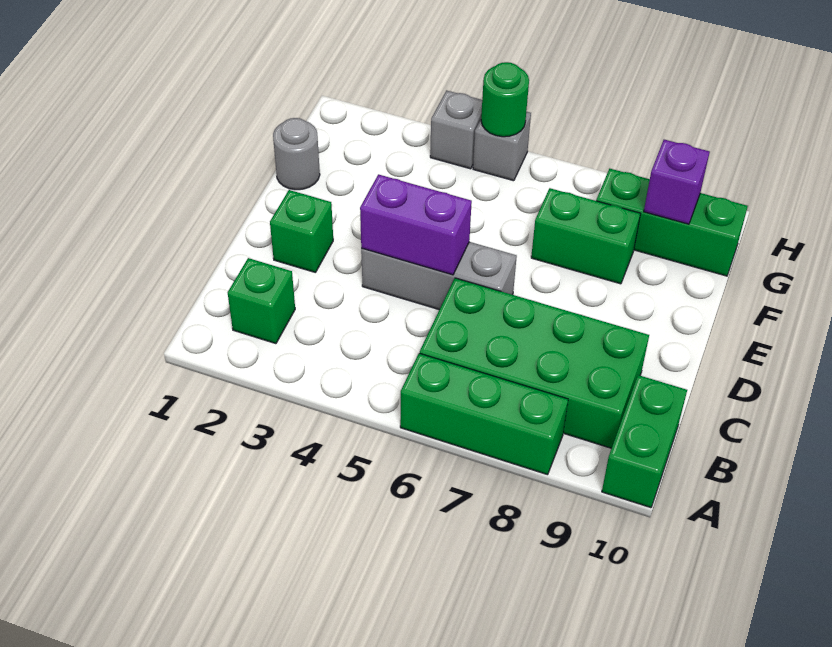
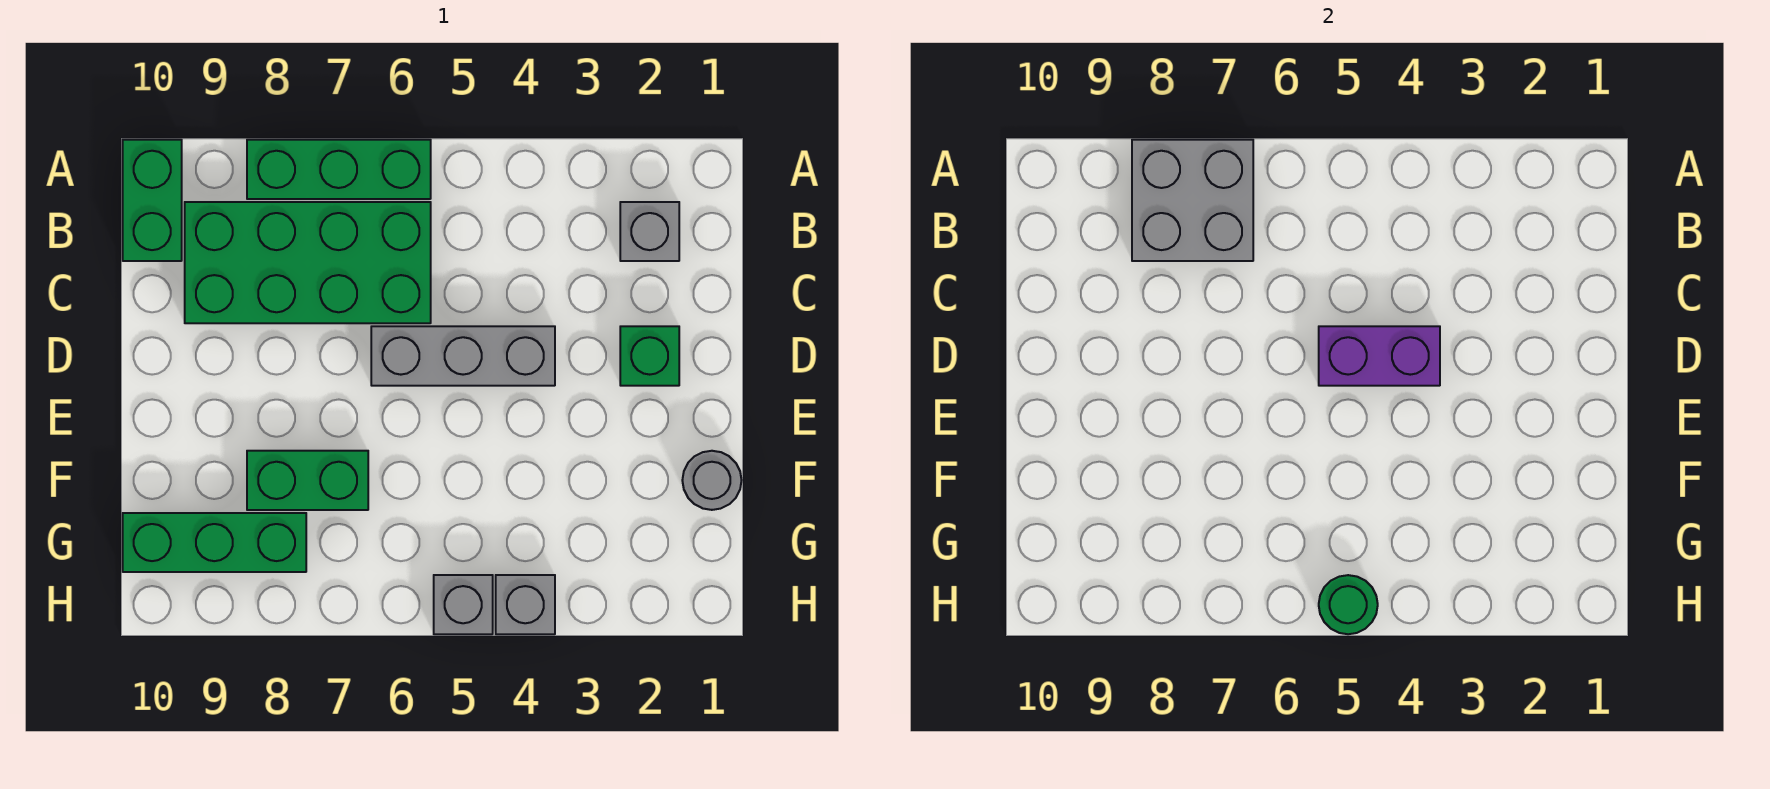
none -> grey brick A7:B8 level 2
green brick B2 level 1 -> grey brick B2 level 1
purple brick G9 level 2 -> none

